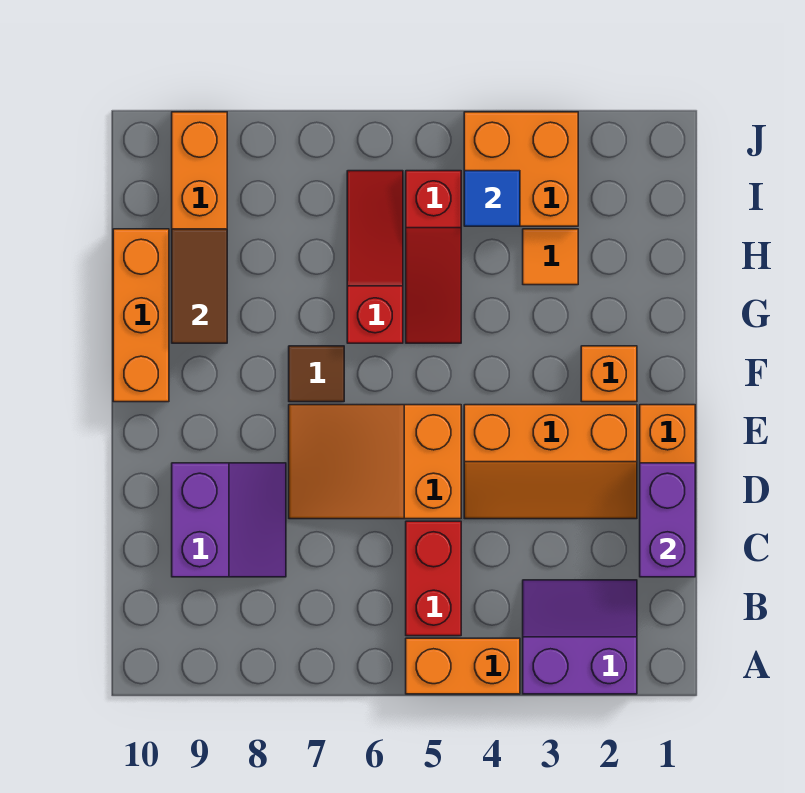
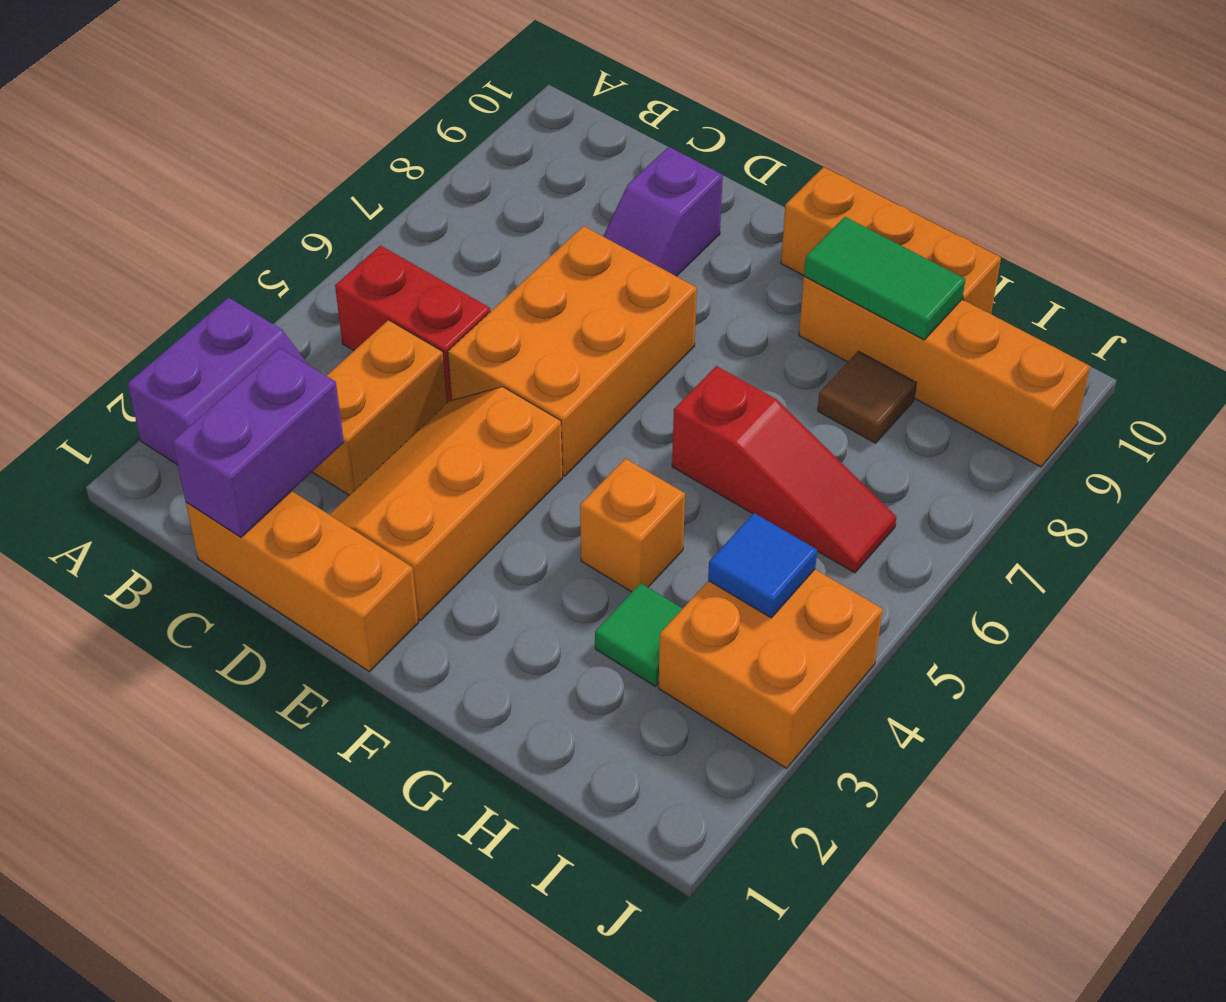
orange brick A4:A5 level 1 -> orange brick C3:C4 level 1
purple brick C1:D1 level 2 -> purple brick C1:C2 level 2
purple slope C8:D9 level 1 top 9 -> purple slope D8:D9 level 1 top 9
orange slope D5:E7 level 1 top 5 -> orange brick D5:E7 level 1
orange brick F2 level 1 -> orange brick G4 level 1
brown tile F7 level 1 -> brown tile H8 level 1
red slope G5:I5 level 1 top I -> none
brown tile G9:H9 level 2 -> green tile G9:H9 level 2
orange tile H3 level 1 -> green tile H3 level 1

